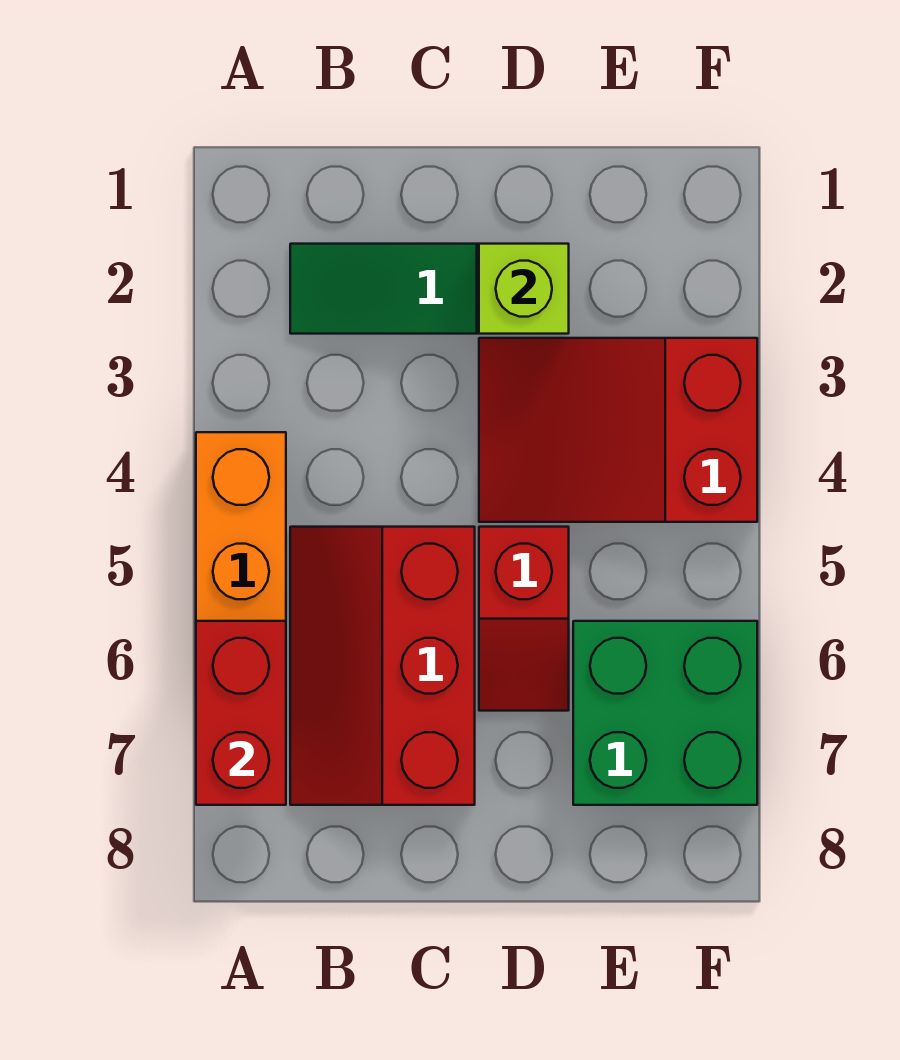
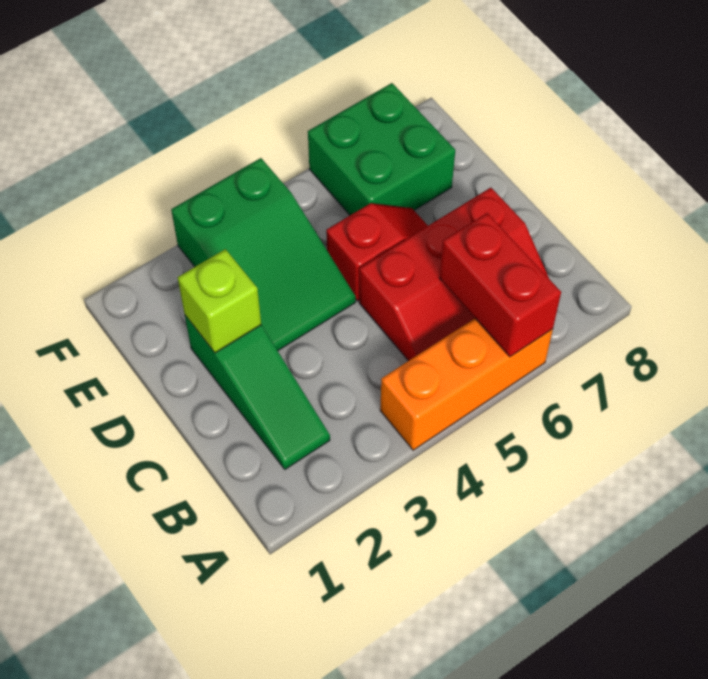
red brick A6:A7 level 2 -> red brick A6:B6 level 2
red slope D3:F4 level 1 top F -> green slope D3:F4 level 1 top F

